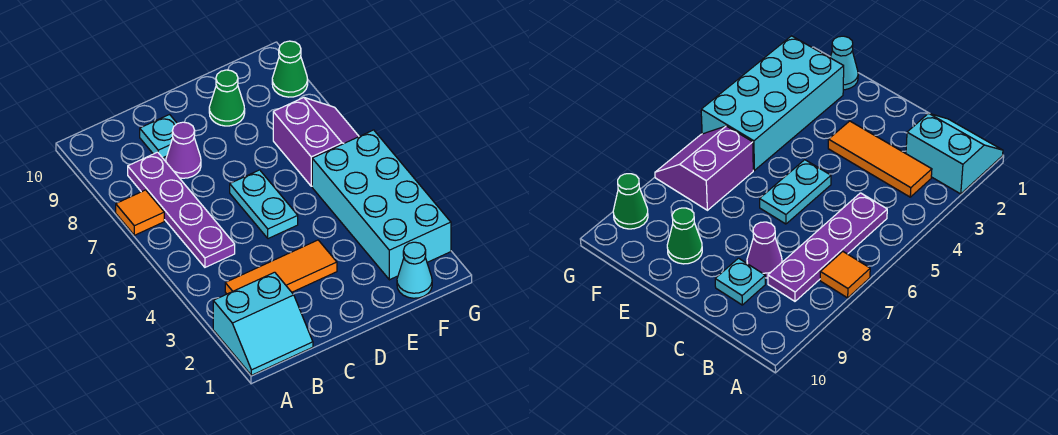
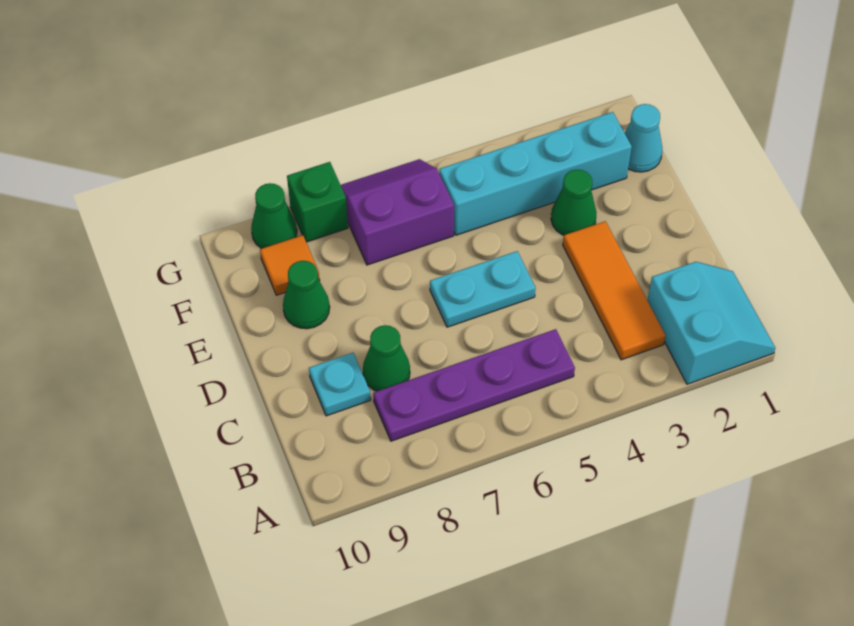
orange tile A7 level 1 -> orange tile F9 level 1
purple cone C8 level 1 -> green cone C8 level 1
none -> green cone E3 level 1
cyan brick F2:G5 level 1 -> cyan brick F2:F5 level 1
none -> green brick G8 level 1

